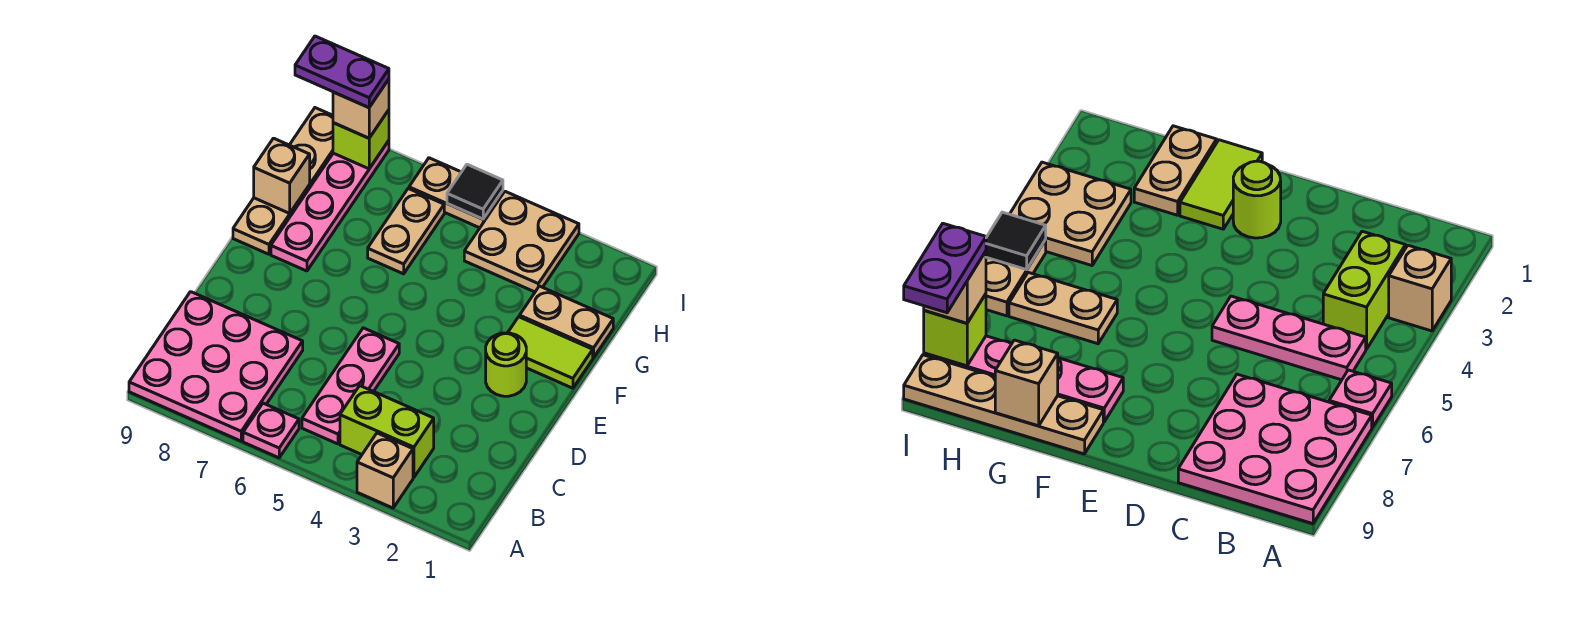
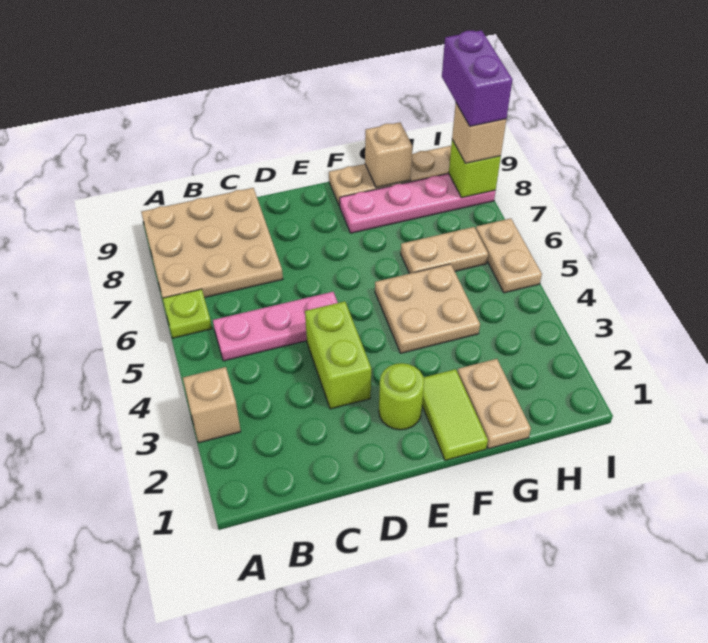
pink plate A6 level 1 -> lime plate A6 level 1
pink plate A7:C9 level 1 -> tan plate A7:C9 level 1
lime brick B3:B4 level 1 -> lime brick D3:D4 level 1
tan plate H3:I4 level 1 -> tan plate F4:G5 level 1
black tile I5 level 2 -> none
purple plate I8:I9 level 4 -> purple brick I8:I9 level 4

